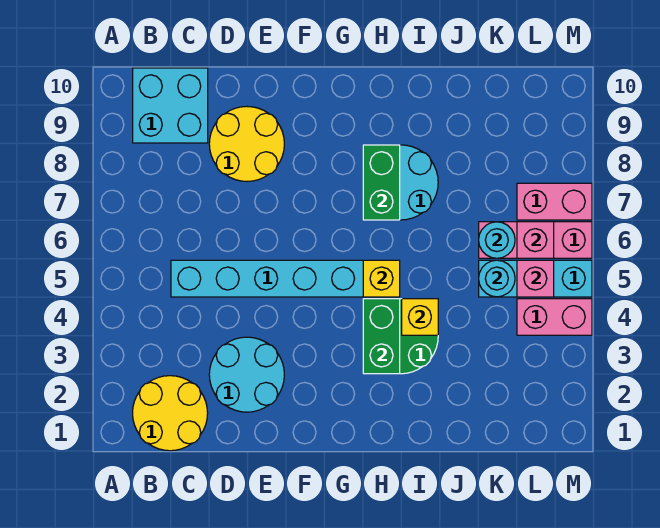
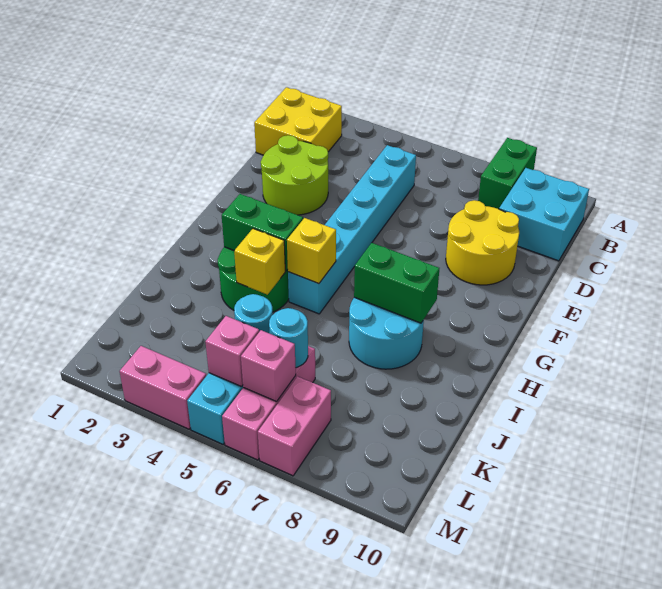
none -> green brick A8:B8 level 1
yellow round brick B1:C2 level 1 -> yellow brick B1:C2 level 1
cyan round brick D2:E3 level 1 -> lime round brick D2:E3 level 1
pink brick L4:M4 level 1 -> pink brick M3:M4 level 1

